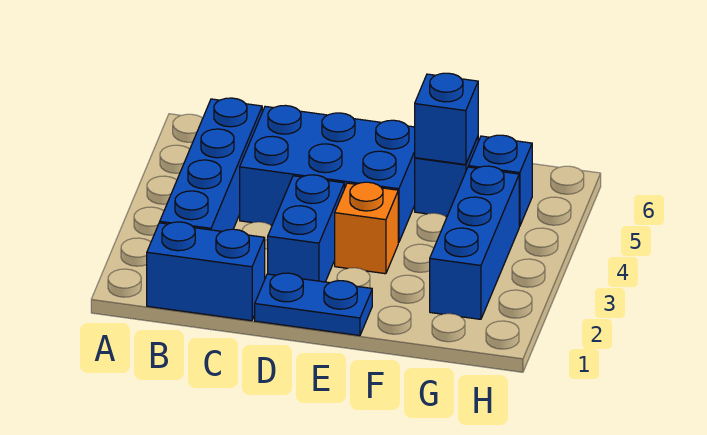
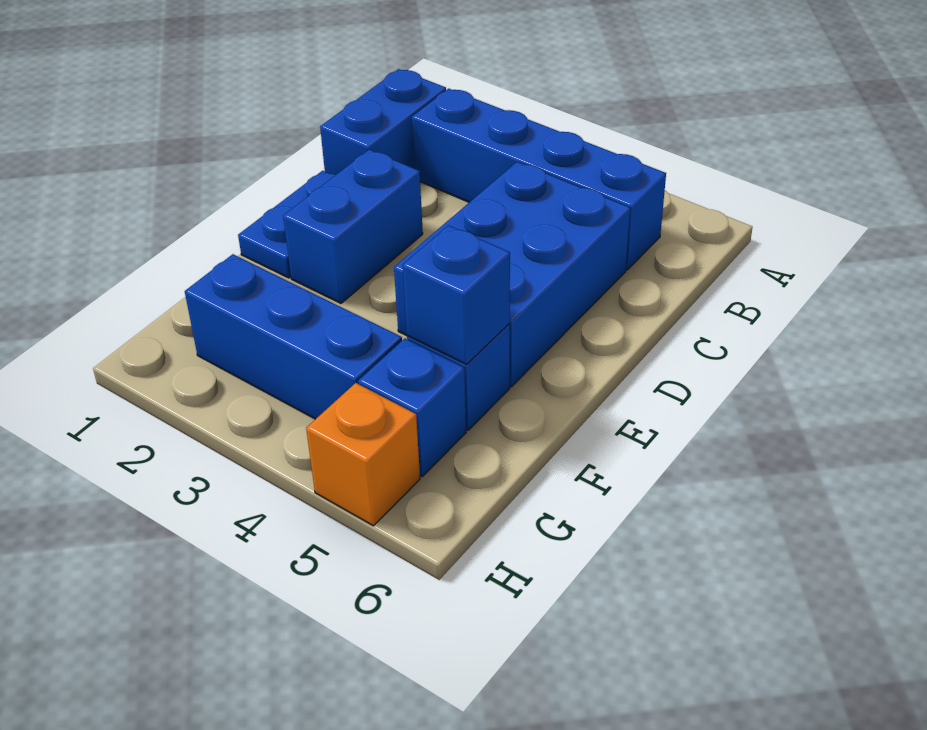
blue brick D2:D3 level 1 -> blue brick D2:E2 level 1
orange brick E3 level 1 -> orange brick H5 level 1

